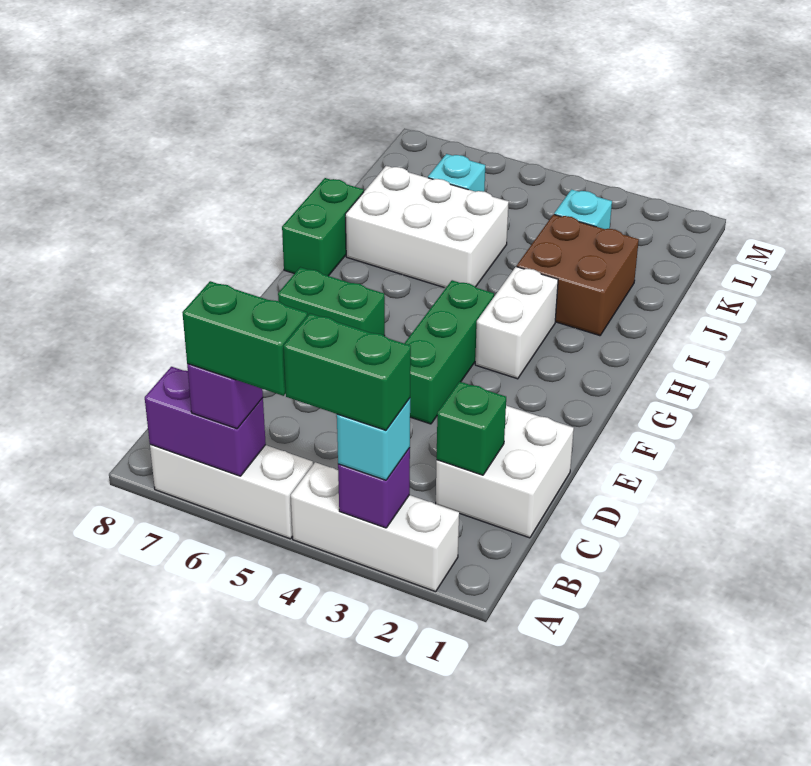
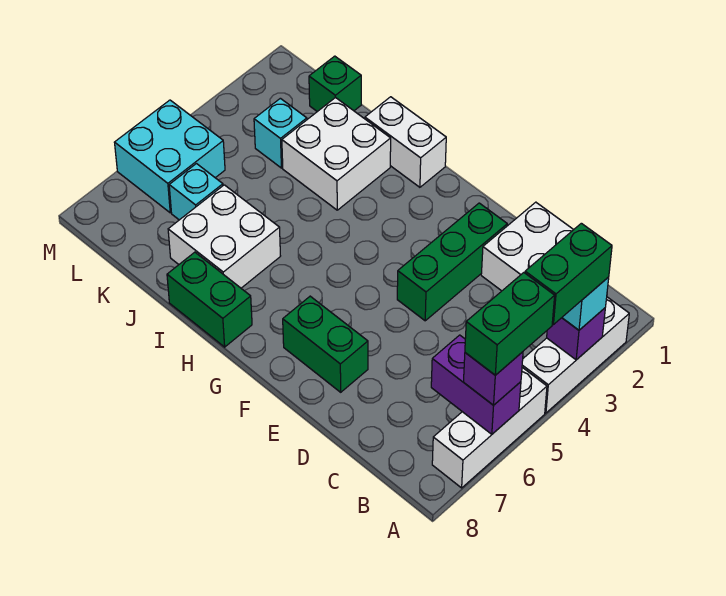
purple brick A6:A7 level 2 -> purple brick A6:B6 level 2
green brick C2 level 2 -> green brick K1 level 1
green brick E4:G4 level 1 -> green brick E2:E4 level 1
green brick F6:F7 level 1 -> green brick E7:F7 level 1
white brick G3:H3 level 1 -> white brick H1:I1 level 1
brown brick I2:J3 level 1 -> white brick I2:J3 level 1
white brick I5:J7 level 1 -> white brick I6:J7 level 1
none -> cyan brick L5:M6 level 1

